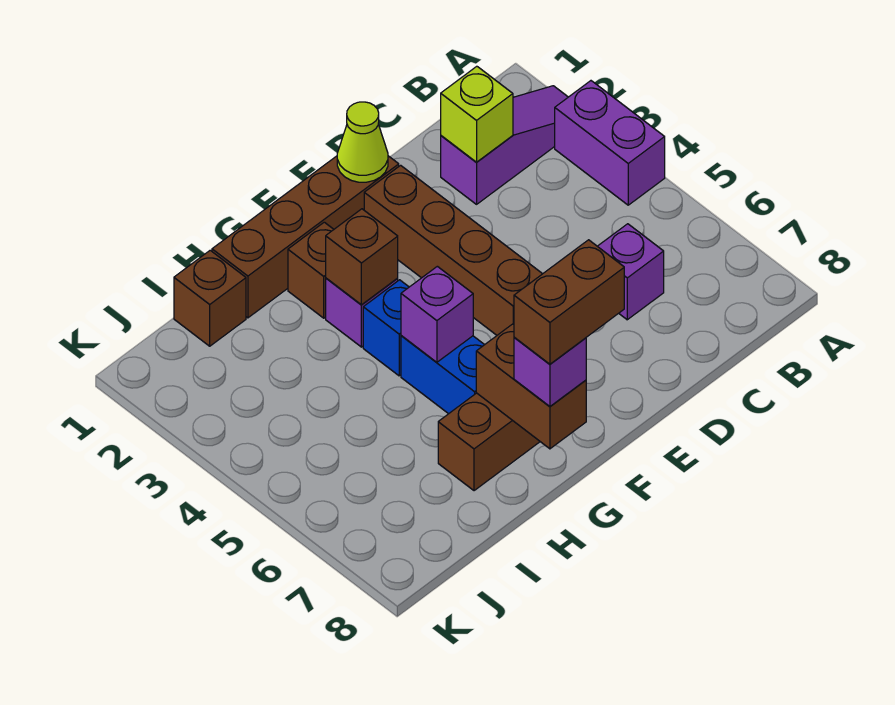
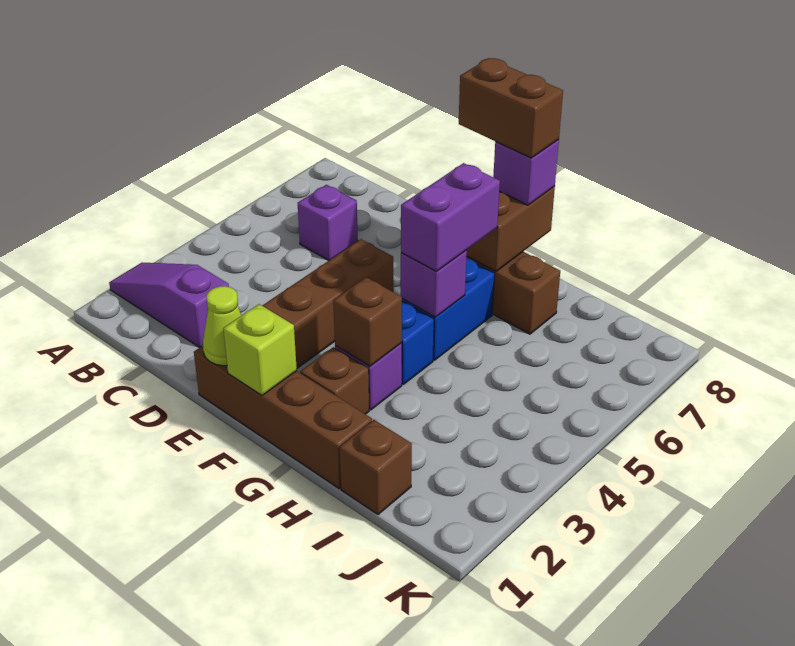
purple brick A3:A4 level 1 -> purple brick G5:G6 level 3
lime brick C2 level 2 -> lime brick F1 level 2

